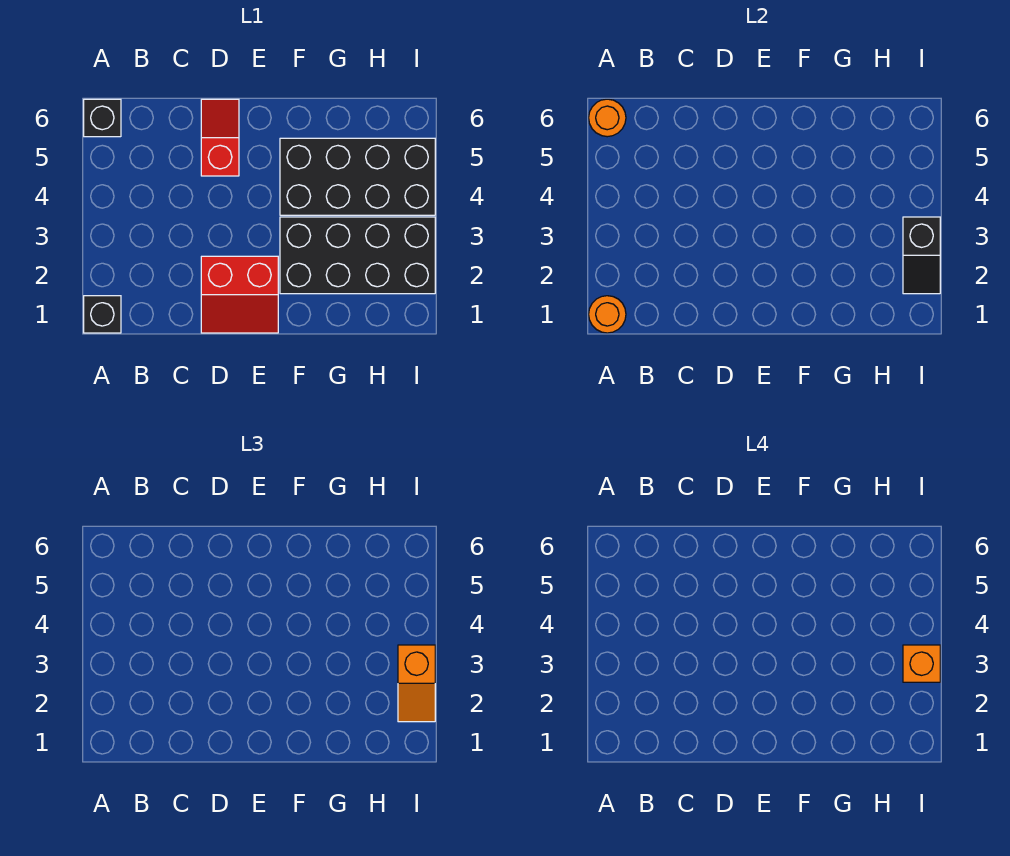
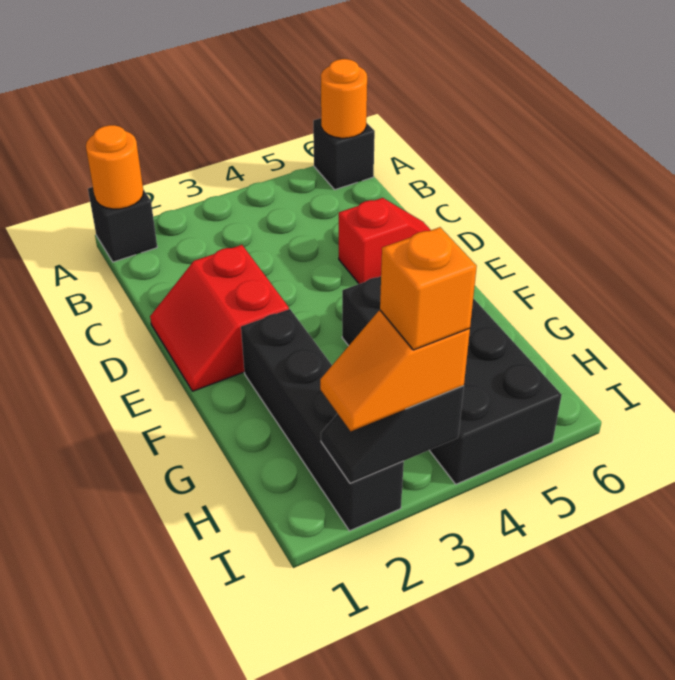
black brick F2:I3 level 1 -> black brick F2:I2 level 1

